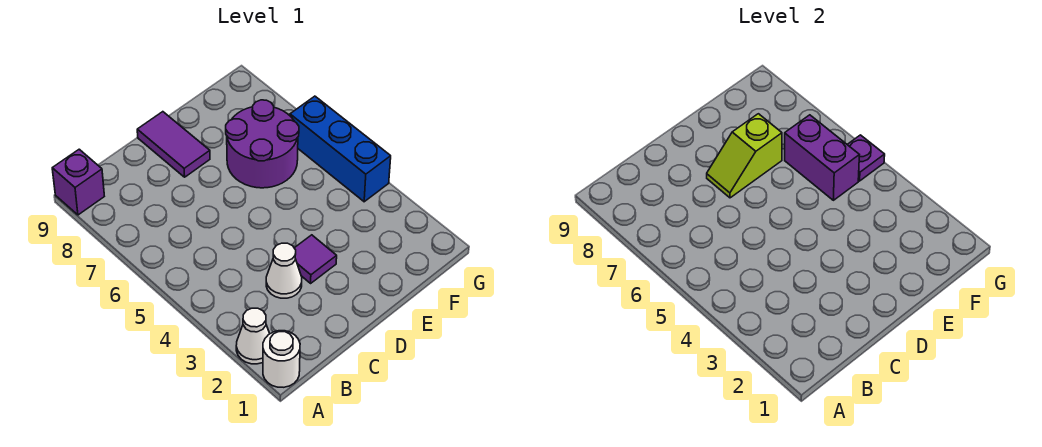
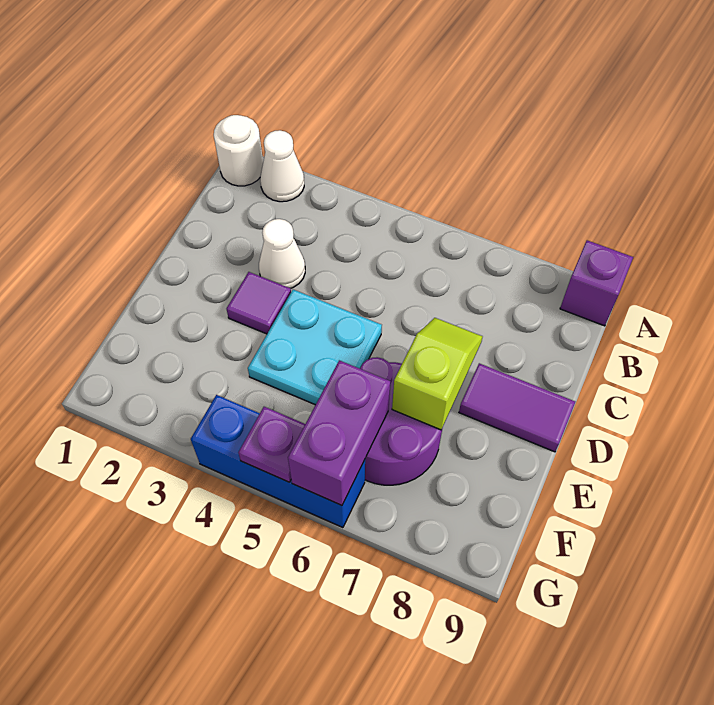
none -> cyan plate D4:E5 level 1
purple brick F5:F6 level 2 -> purple brick F6:G6 level 2

